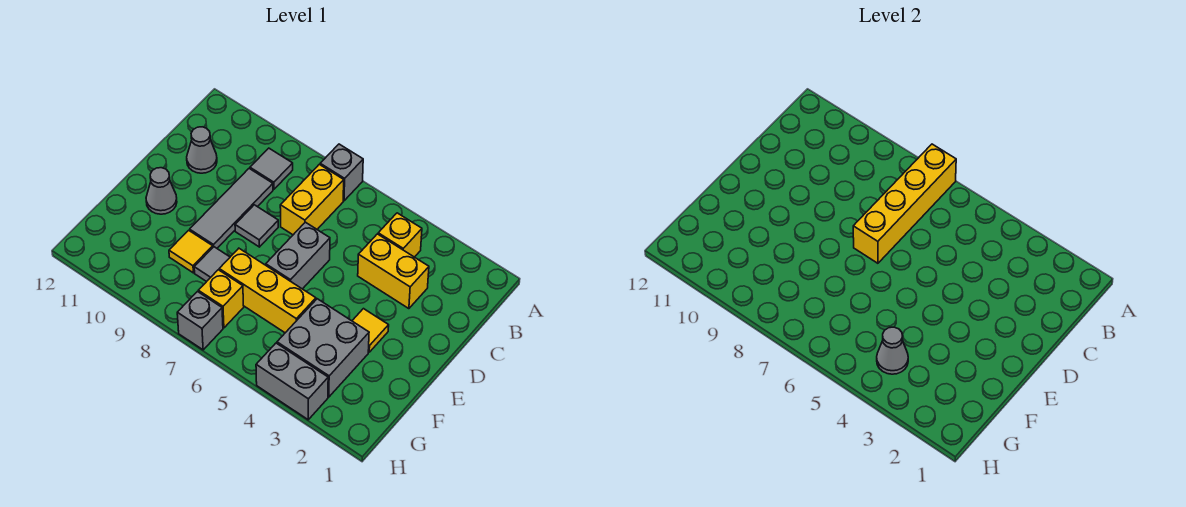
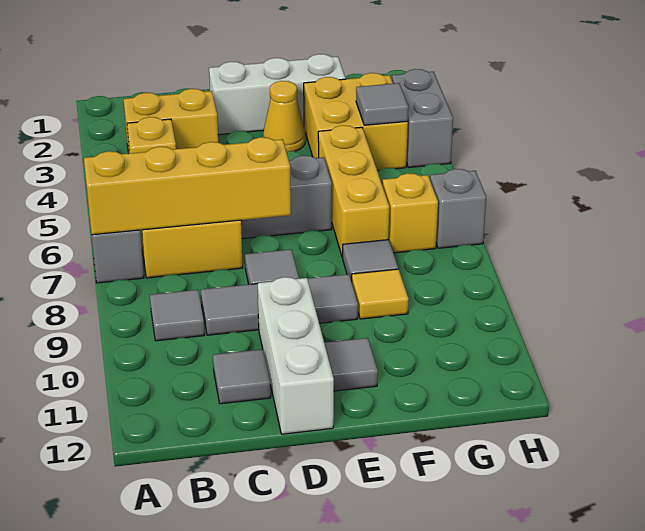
yellow brick C3:C4 level 1 -> yellow brick B3:C3 level 1
grey cone C11 level 1 -> grey tile C11 level 1
none -> white brick D2:F2 level 1
none -> white brick D10:D12 level 1
yellow tile E3 level 1 -> yellow cone E3 level 1
grey cone E11 level 1 -> grey tile E11 level 1
grey brick F3:G4 level 1 -> yellow brick F3:G4 level 1
grey cone G4 level 2 -> grey tile G4 level 2

